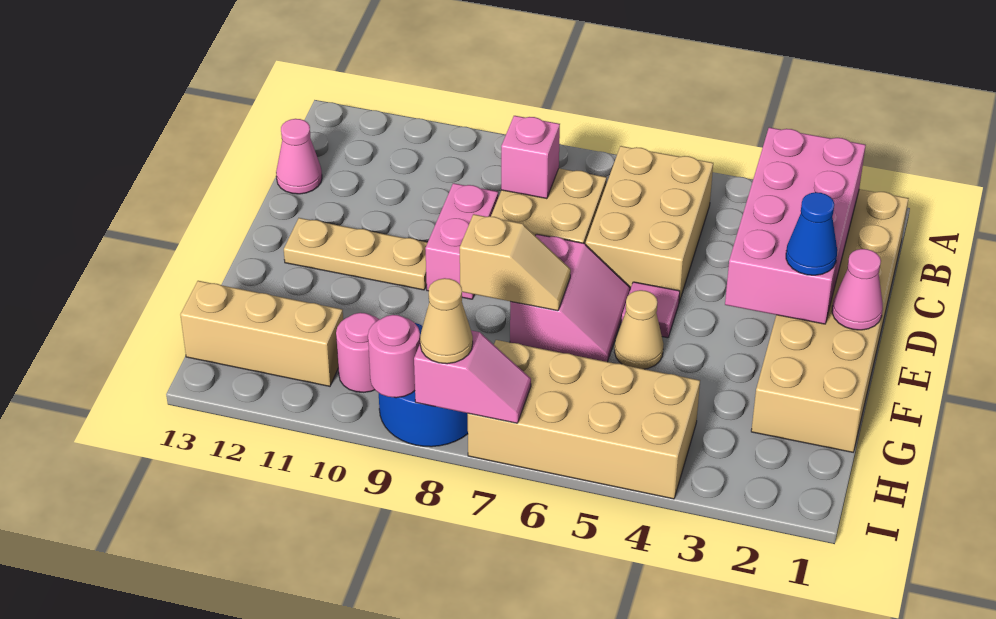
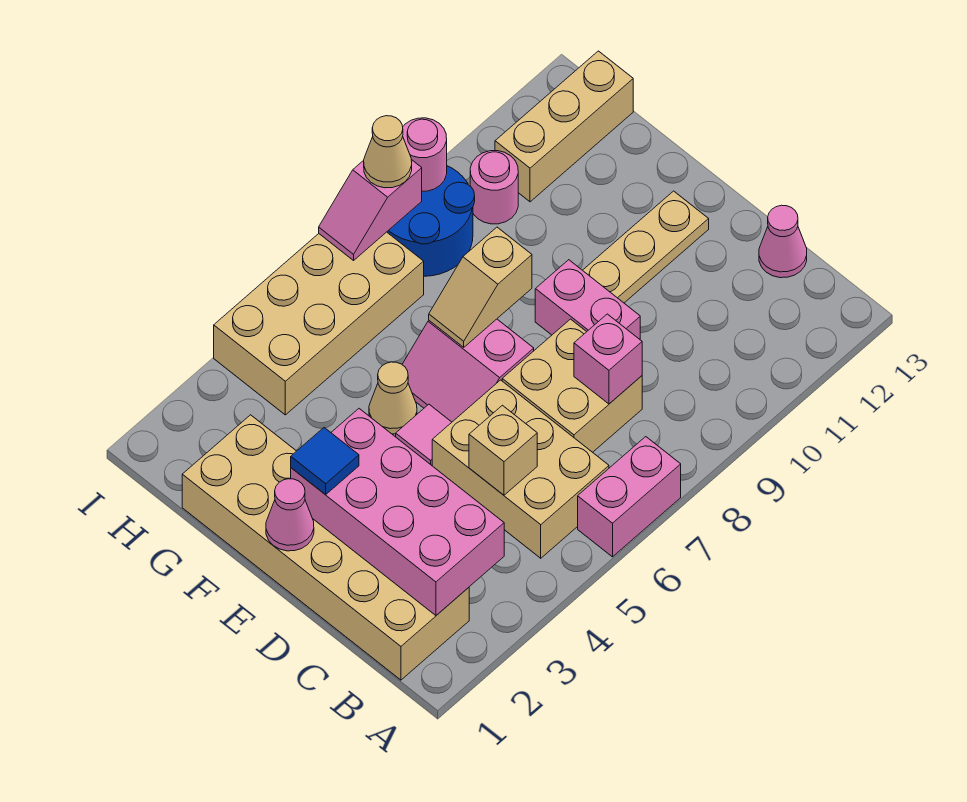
none -> pink brick A6:A7 level 1
none -> tan brick C5 level 2
blue cone E2 level 3 -> blue tile E2 level 3

